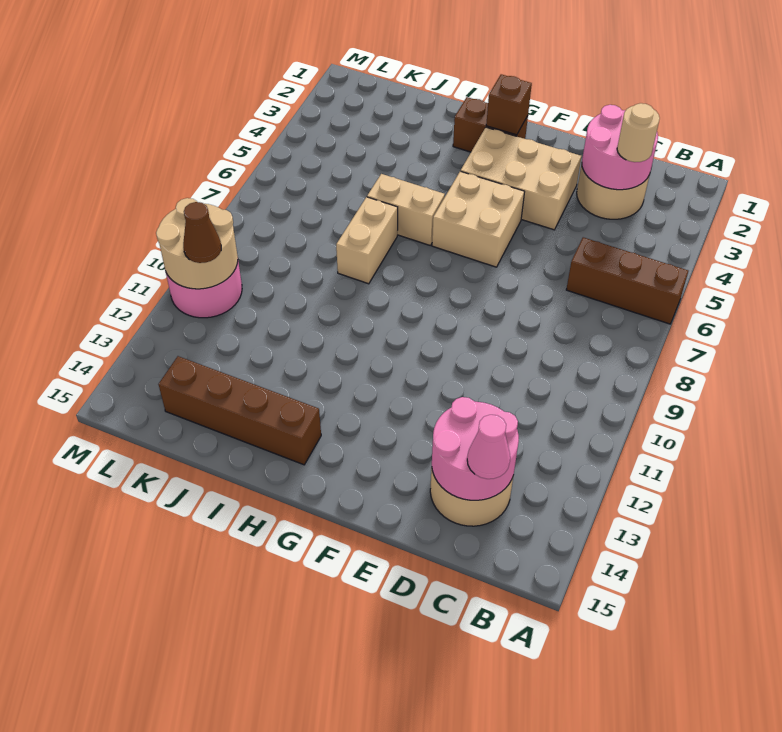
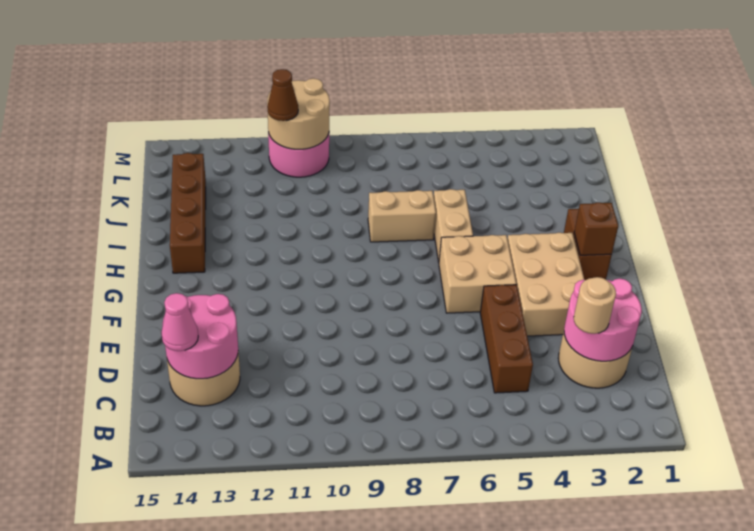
brown brick A6:C6 level 1 -> brown brick C5:E5 level 1

